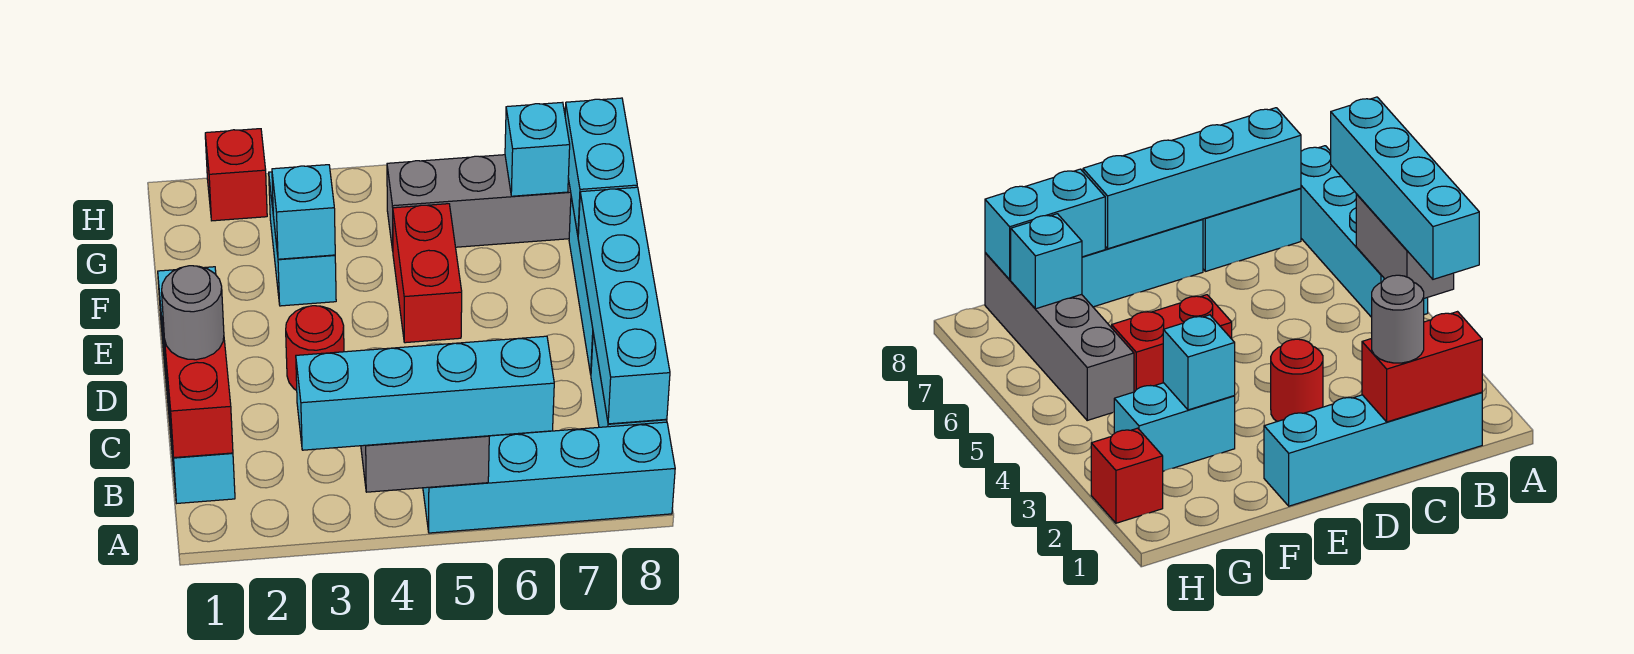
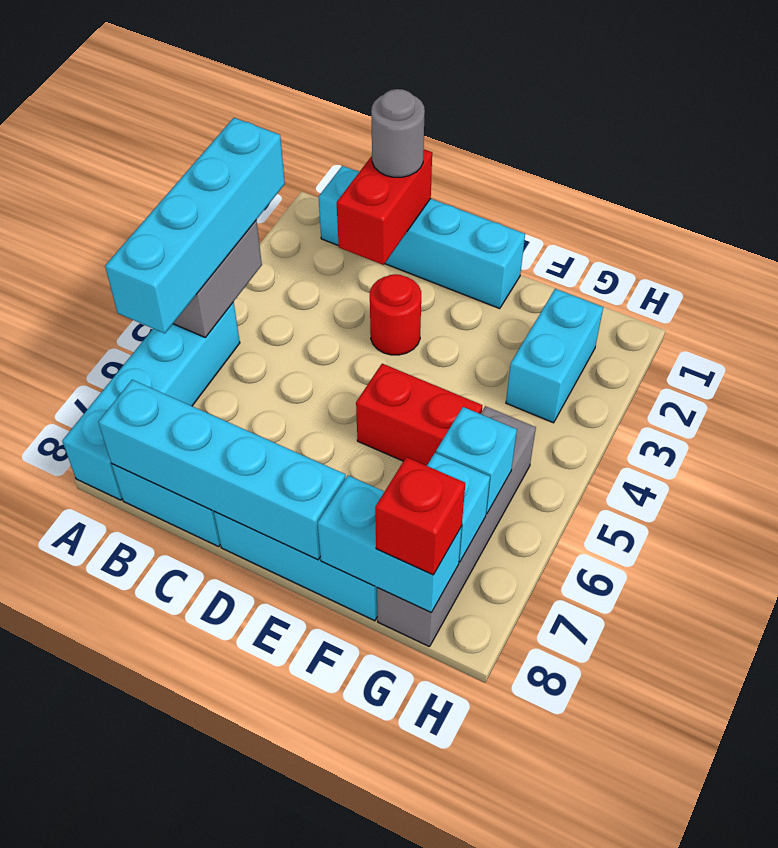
red brick B1:C1 level 2 -> red brick C1:C2 level 2
cyan brick F3:G3 level 1 -> cyan brick G2:G3 level 1
cyan brick F3 level 2 -> cyan brick G6 level 2
red brick H2 level 1 -> red brick G8 level 3

